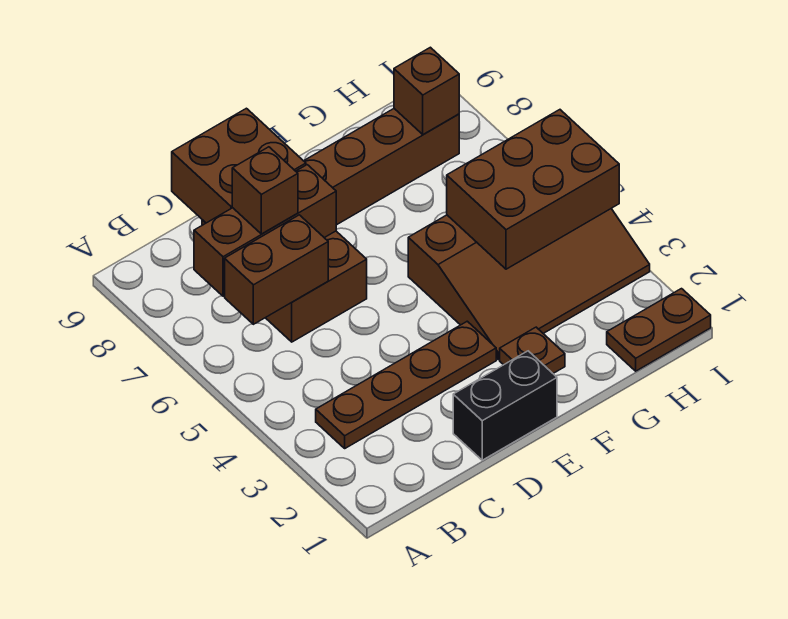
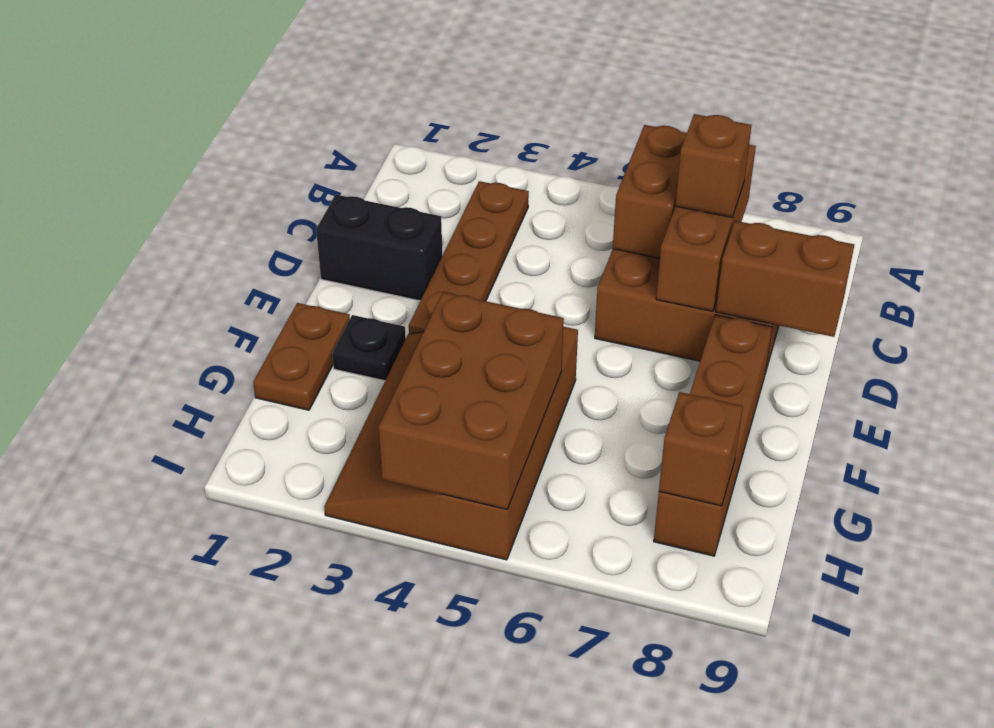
brown brick C8:D9 level 2 -> brown brick D8:D9 level 2
black brick D1:E1 level 1 -> black brick D1:D2 level 1
brown plate F2 level 1 -> black plate F2 level 1
brown plate H1:I1 level 1 -> brown plate F1:G1 level 1

